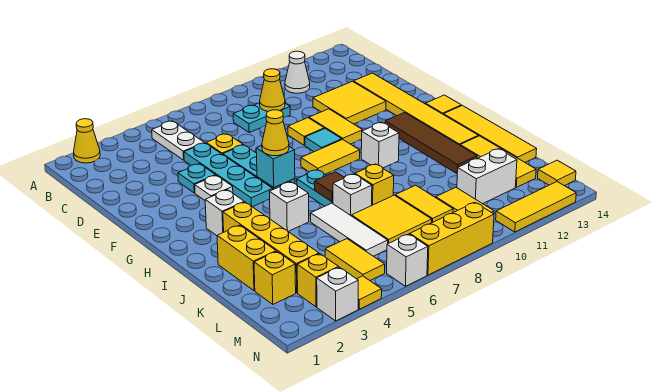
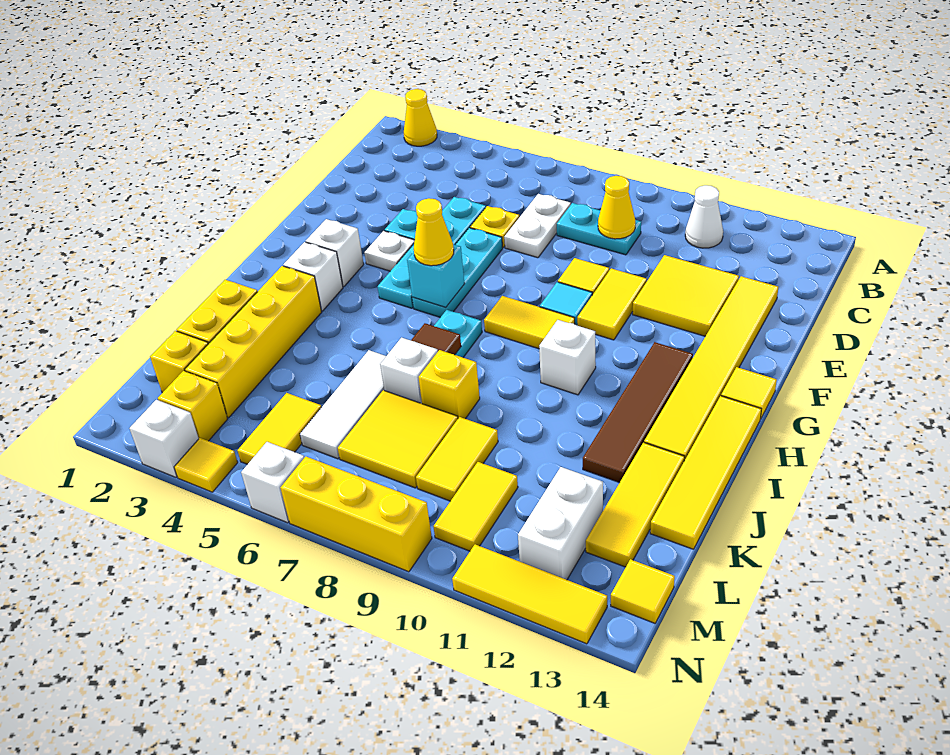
white plate B5:C5 level 1 -> white plate C7:D7 level 1
white brick I5 level 1 -> white brick G3 level 1
white brick L11:L12 level 1 -> white brick L12:M12 level 1

